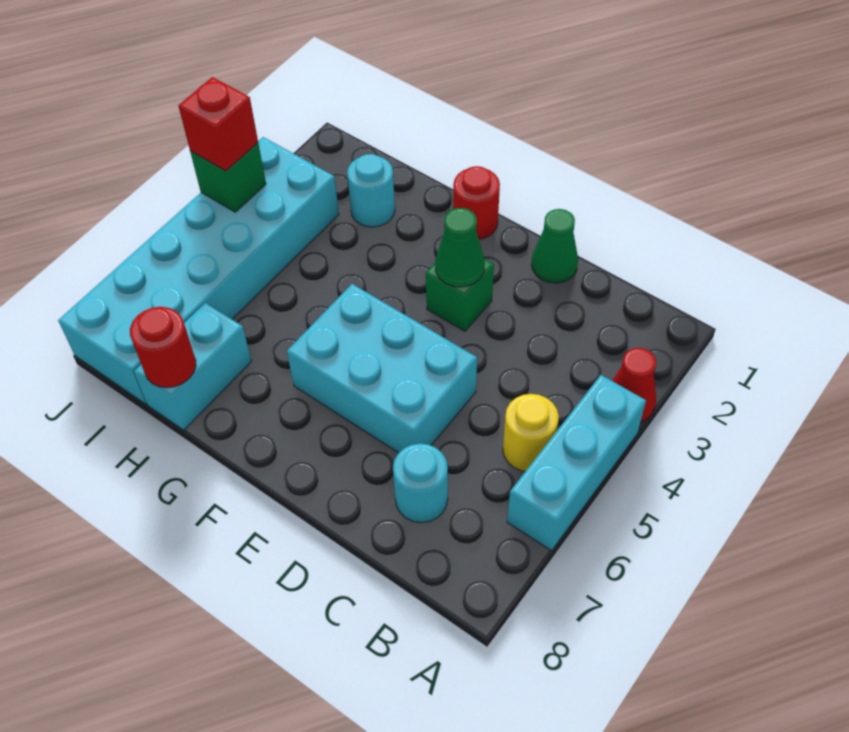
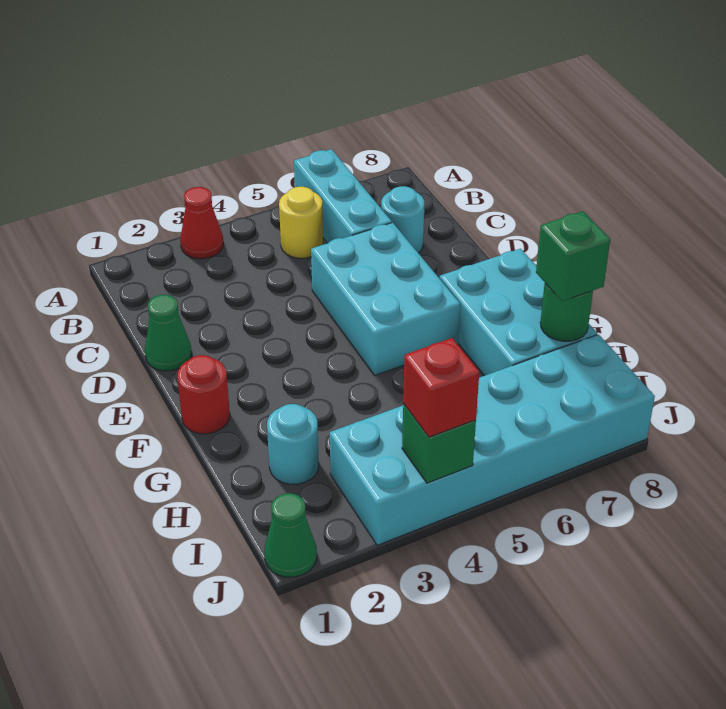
cyan brick A4:A6 level 1 -> cyan brick A6:C6 level 1
green brick E3 level 1 -> green brick H8 level 3
green cone E3 level 2 -> green cone J1 level 1
cyan brick H7:H8 level 1 -> cyan brick F7:H8 level 1
red round brick H8 level 2 -> green round brick H8 level 2

